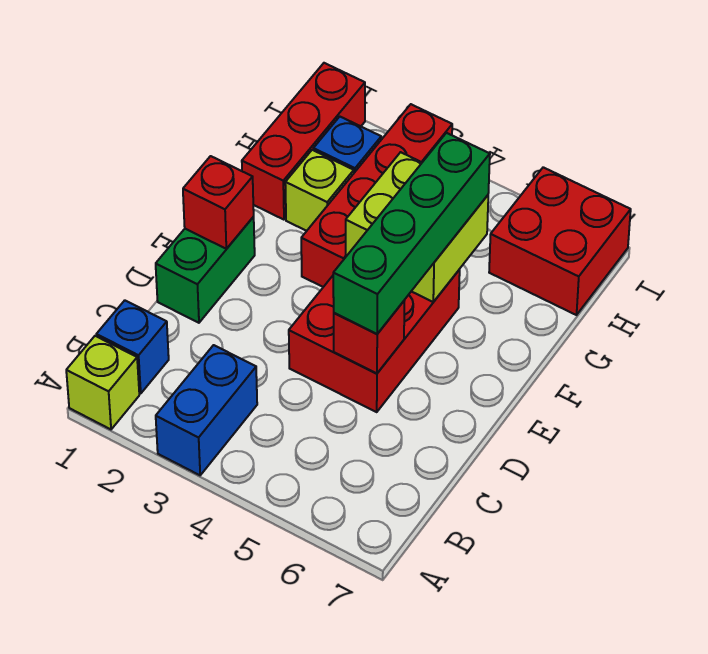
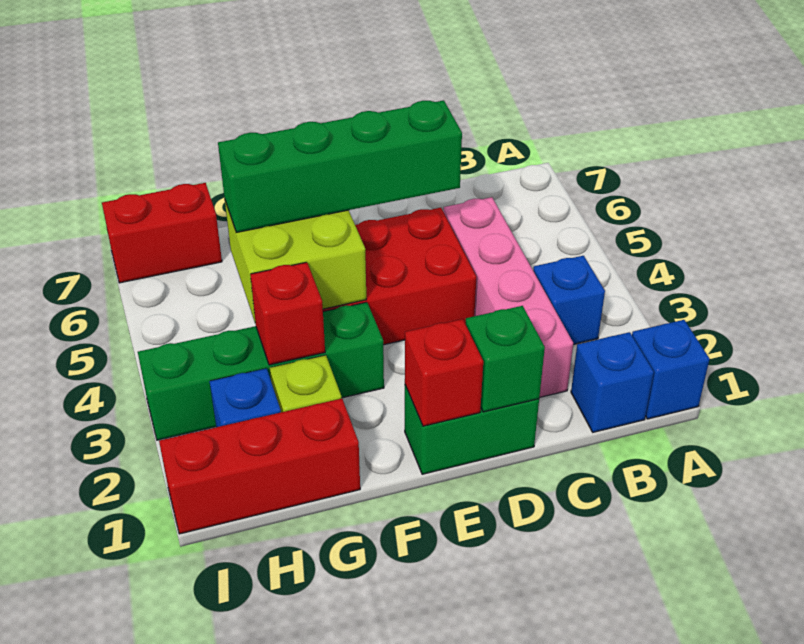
lime brick A1 level 1 -> blue brick A1 level 1
blue brick A3:B3 level 1 -> blue brick B3 level 1
none -> pink brick C2:C5 level 1
none -> green brick D1 level 2
red brick D5 level 2 -> red brick G3 level 2
red brick F3:I3 level 1 -> green brick F3:I3 level 1
red brick H6:I7 level 1 -> red brick H7:I7 level 1

